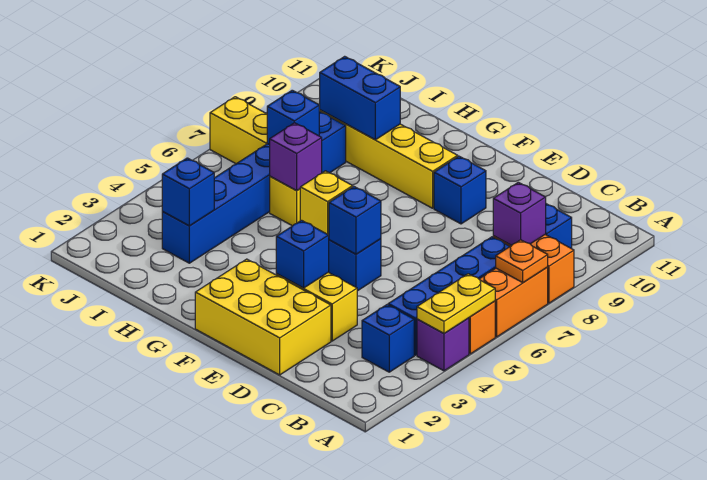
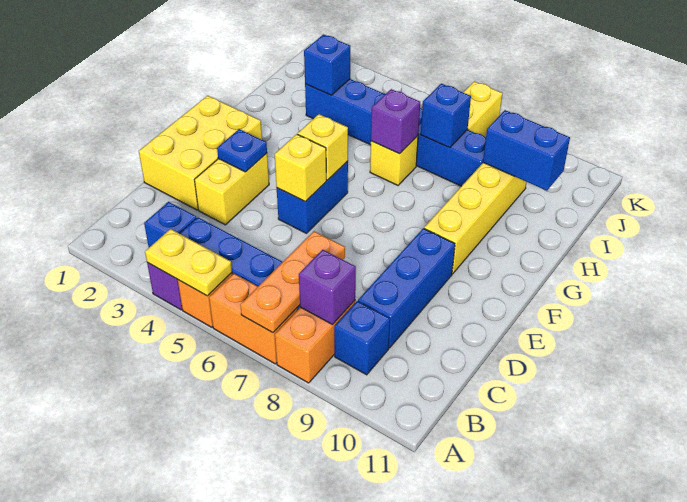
orange plate A7 level 2 -> orange plate A7:C7 level 2
blue brick E3 level 2 -> blue plate E3 level 2
blue brick E5 level 2 -> yellow brick E5 level 2
blue brick E9 level 1 -> blue brick C9:E9 level 1
blue brick H9:I9 level 2 -> blue brick I9:I10 level 2

